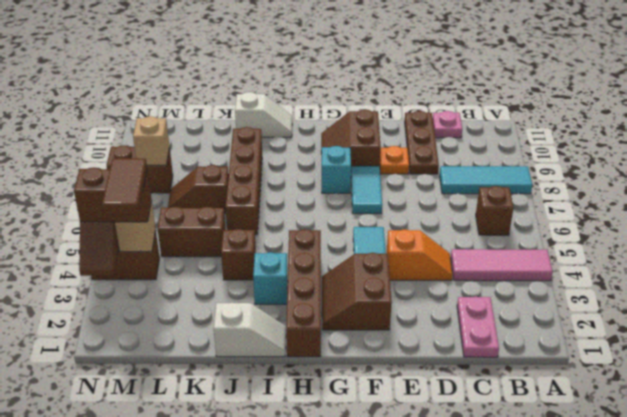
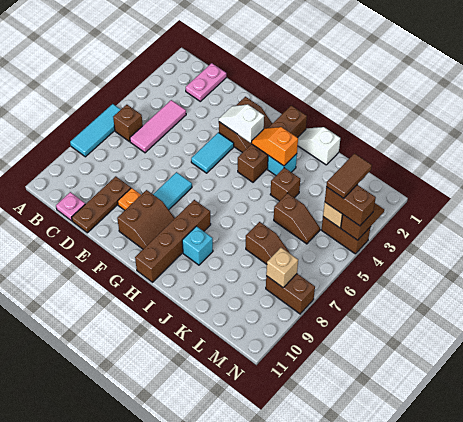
pink tile A4:C4 level 1 -> pink tile C4:C6 level 1
cyan tile A8:C8 level 1 -> cyan tile A6:A8 level 1
orange slope D4:E4 level 1 top E -> orange slope H3:I3 level 2 top I
cyan brick G8 level 1 -> cyan brick I9 level 1
white slope I11:J11 level 1 top J -> white slope F3:G3 level 2 top G
brown brick J6:J9 level 1 -> brown brick H8:H11 level 1
brown brick K5:L5 level 1 -> brown slope K5:L5 level 1 top K

